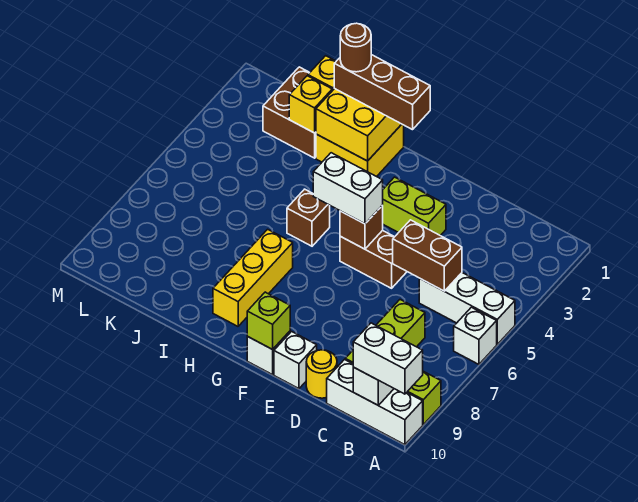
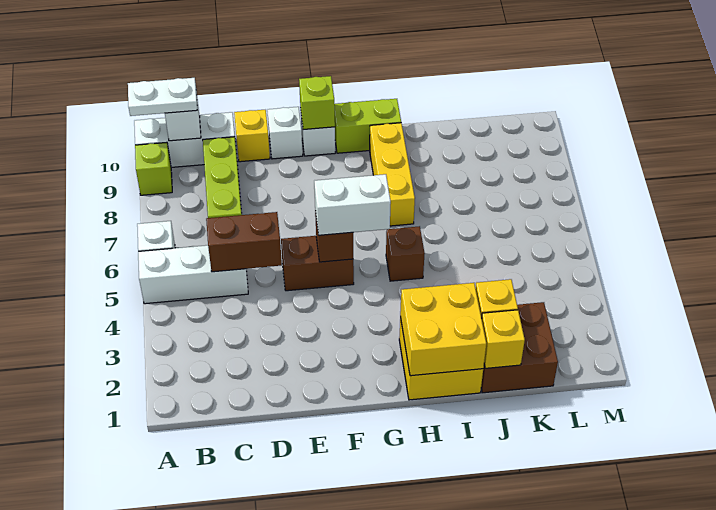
white brick A10:B10 level 3 -> white plate A10:B10 level 3
yellow round brick D10 level 1 -> yellow brick D10 level 1
lime brick E3:F3 level 1 -> lime brick G10:H10 level 1
brown brick G1:I1 level 3 -> none
brown round brick I1 level 4 -> none

